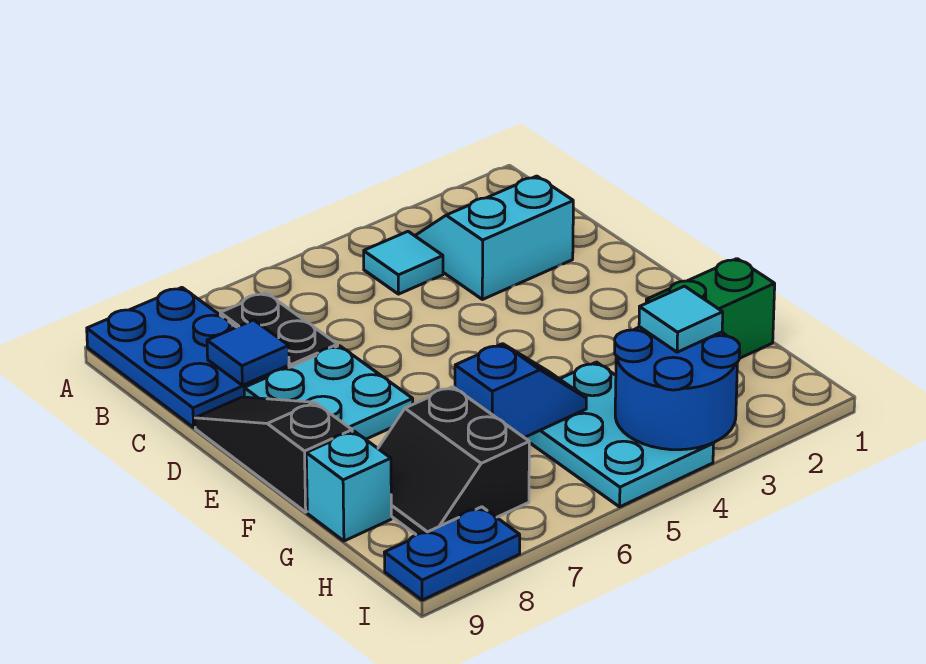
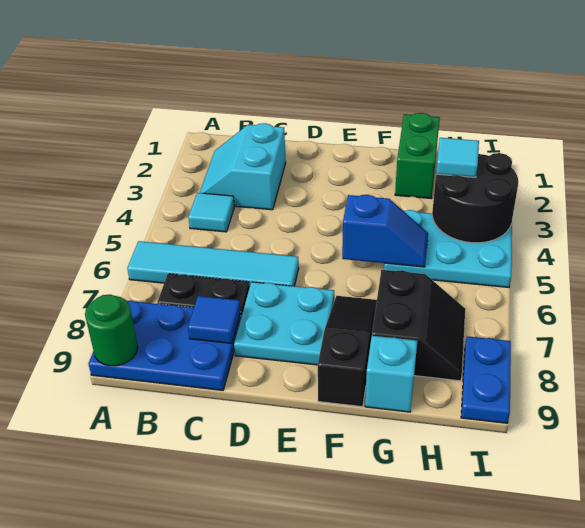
none -> cyan tile A6:D6 level 1
none -> green round brick A9 level 2
black slope D9:F9 level 1 top F -> black slope F7:F9 level 1 top 9
blue slope G5:G6 level 2 top 6 -> blue slope F5:G5 level 2 top F
black slope G7:H8 level 1 top 7 -> black slope G7:H8 level 1 top G
blue round brick H3:I4 level 2 -> black round brick H3:I4 level 2

